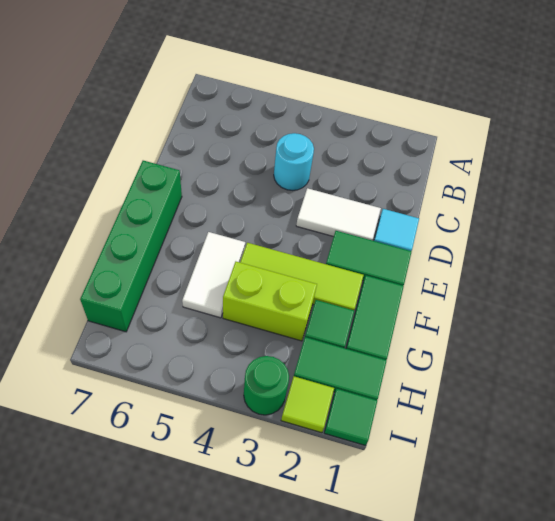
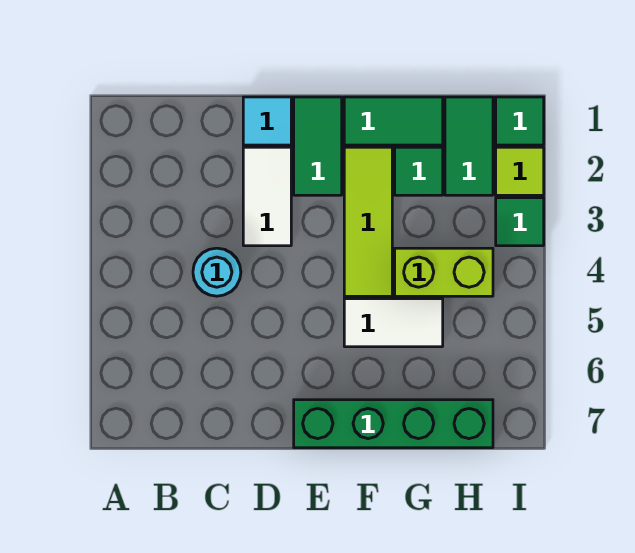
lime brick G3:G4 level 1 -> lime brick G4:H4 level 1
green round brick I3 level 1 -> green tile I3 level 1

